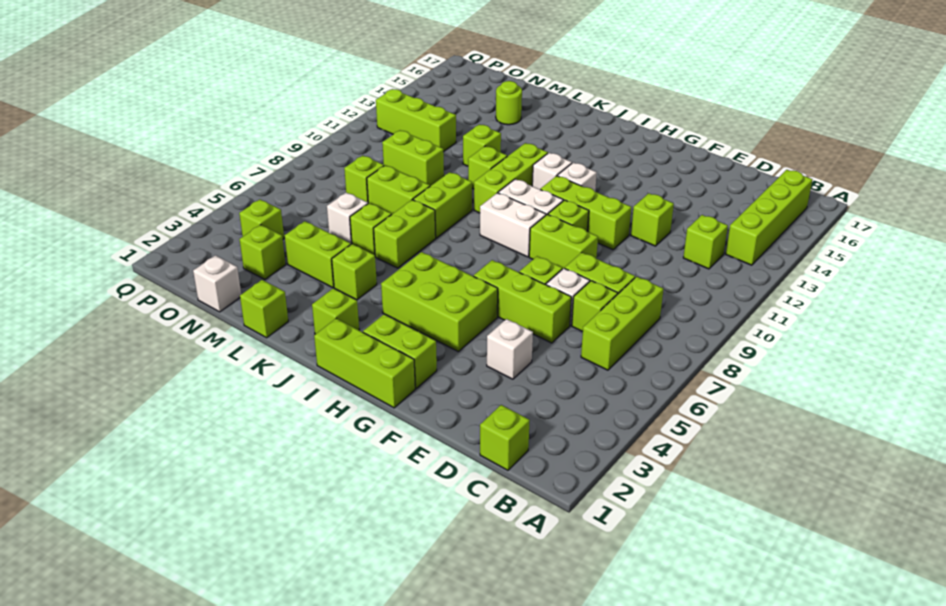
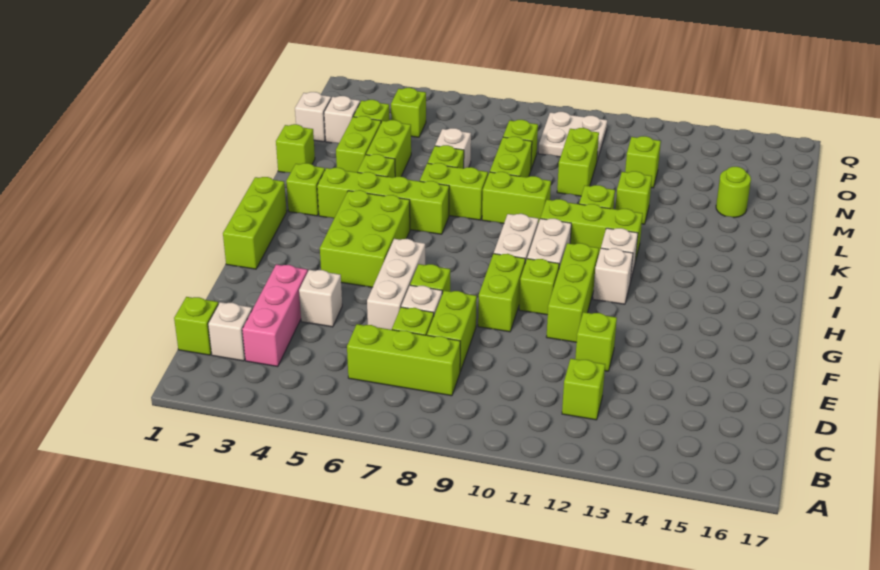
lime brick B13:B16 level 1 -> lime brick J3:J6 level 1
none -> white brick C2 level 1
none -> pink brick C3:E3 level 1
lime brick E6:G6 level 1 -> white brick E6:G6 level 1
lime brick G2:H2 level 1 -> lime brick L3:M3 level 1
none -> white brick N2 level 1
lime brick N12:P12 level 1 -> lime brick N12 level 1
none -> white plate O9:P10 level 1

